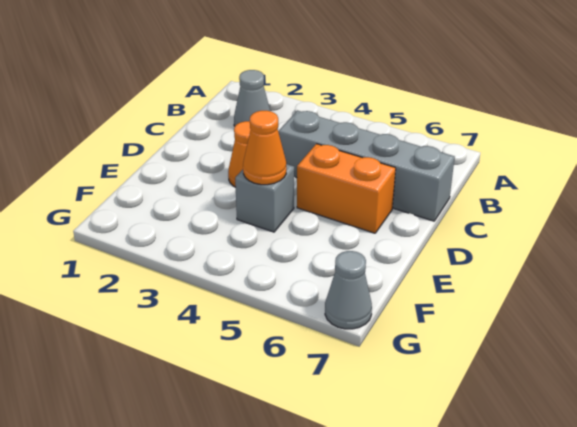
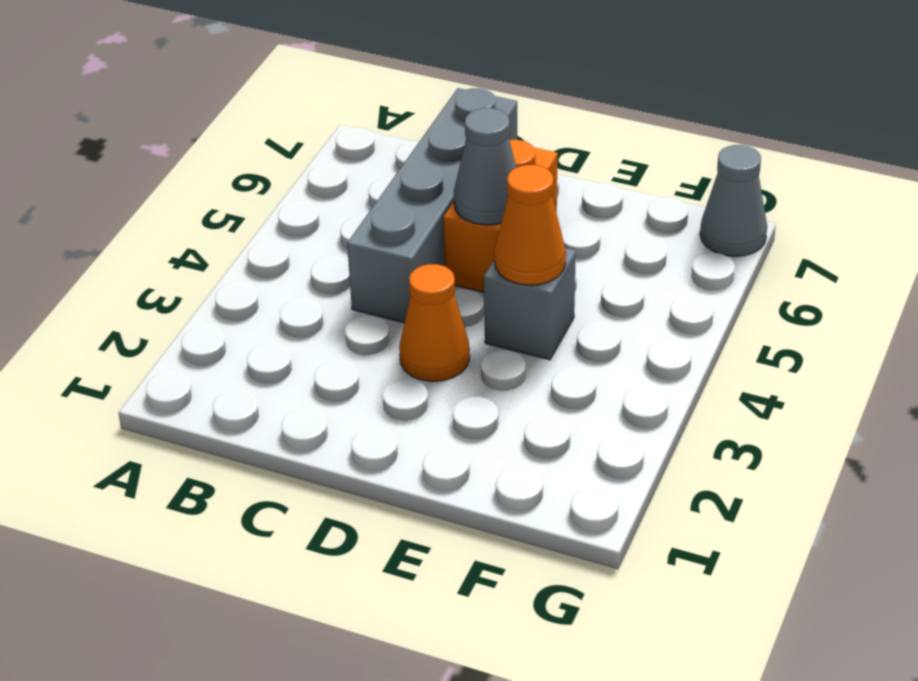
grey cone B2 level 1 -> grey cone D5 level 2

